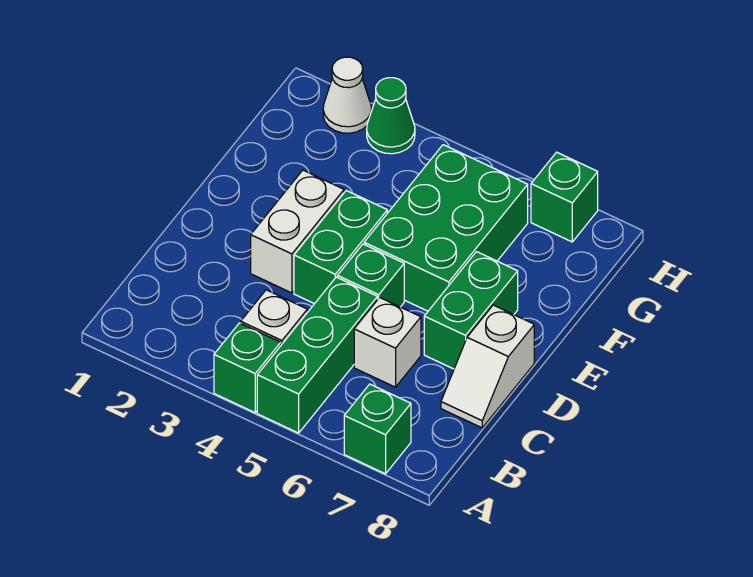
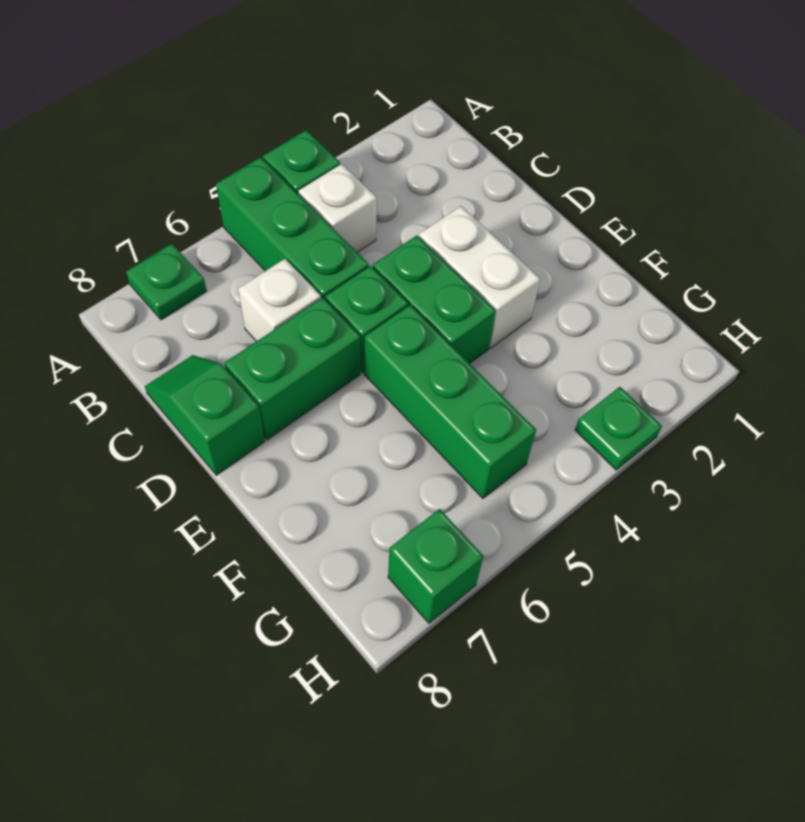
green brick A7 level 1 -> green plate A7 level 1
white slope C8:D8 level 1 top D -> green slope C8:D8 level 1 top D
green brick D7:E7 level 1 -> green brick D6:D7 level 1
green brick E5:G6 level 1 -> green brick E5:G5 level 1
white cone H2 level 1 -> none
green cone H3 level 1 -> green plate H3 level 1

